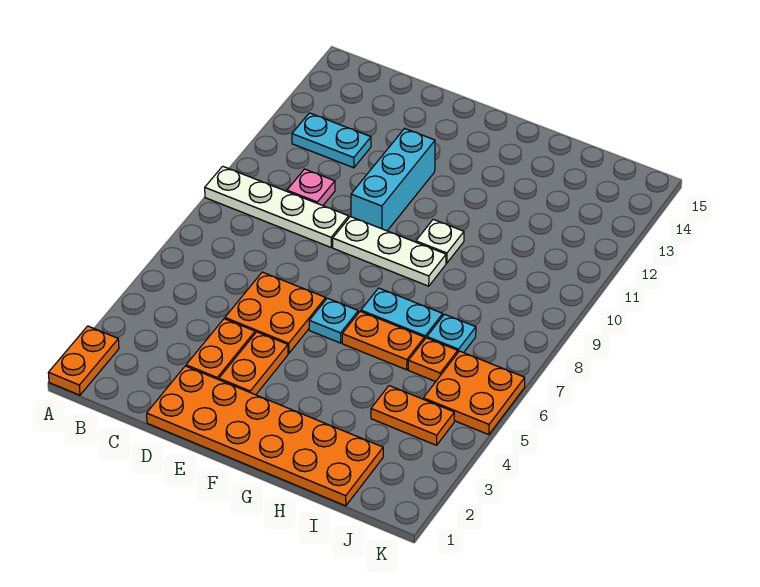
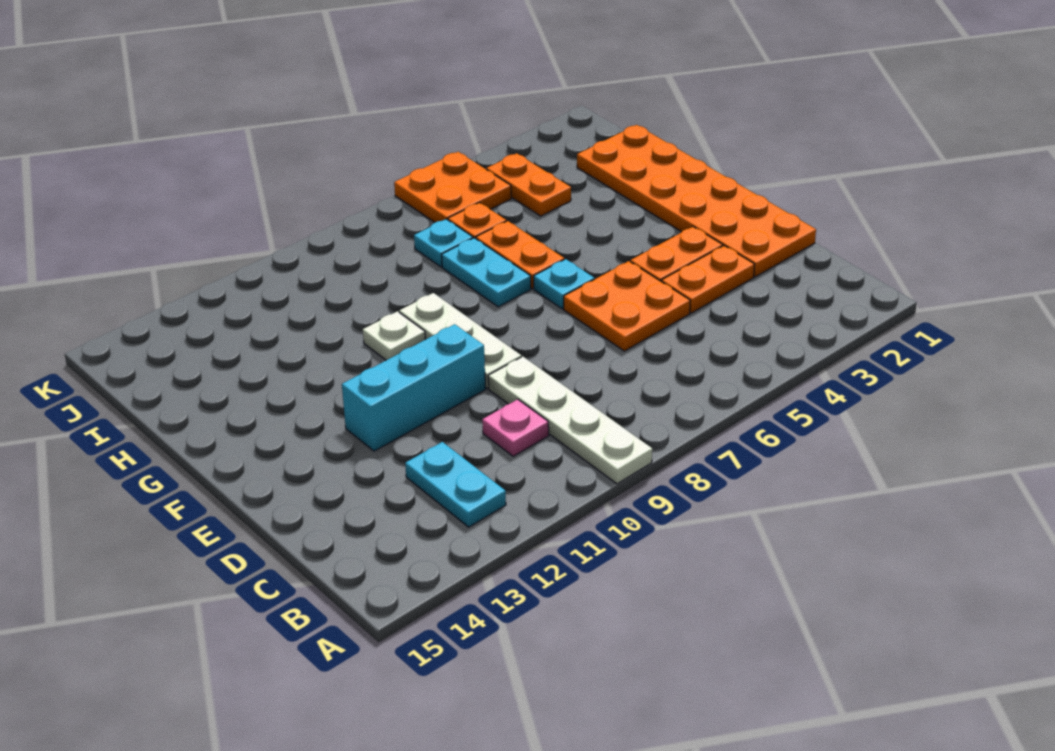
orange plate A1:A2 level 1 -> none

